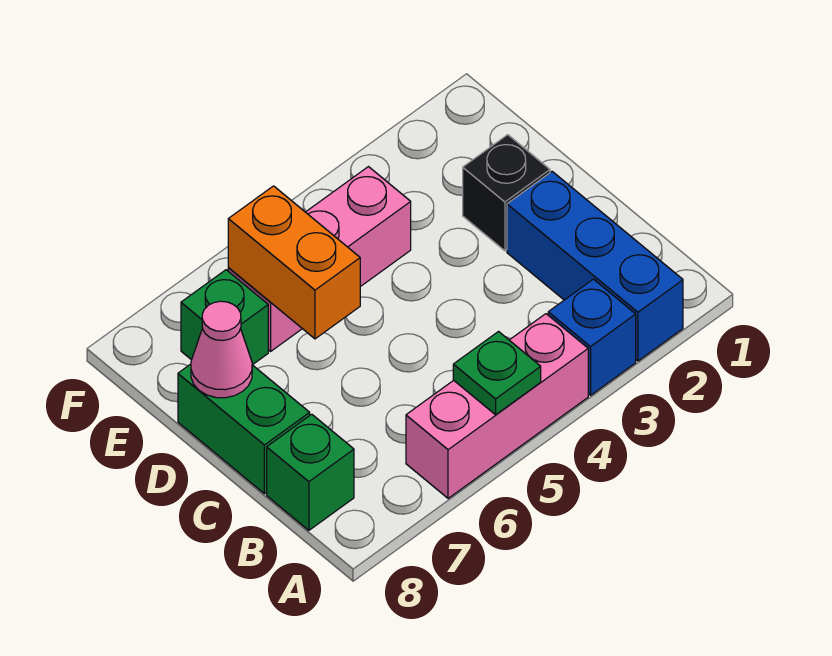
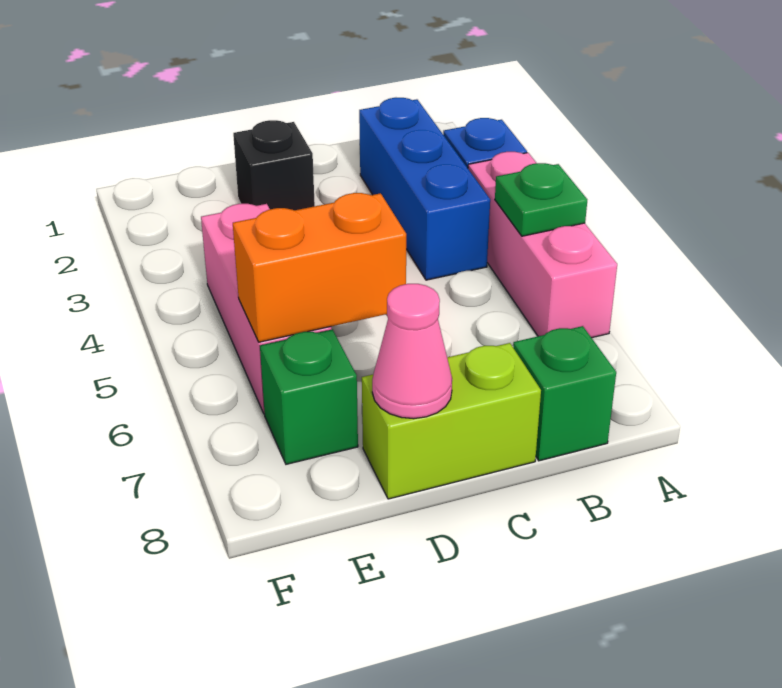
blue brick A2:C2 level 1 -> blue brick B2:B4 level 1
green brick C8:D8 level 1 -> lime brick C8:D8 level 1

